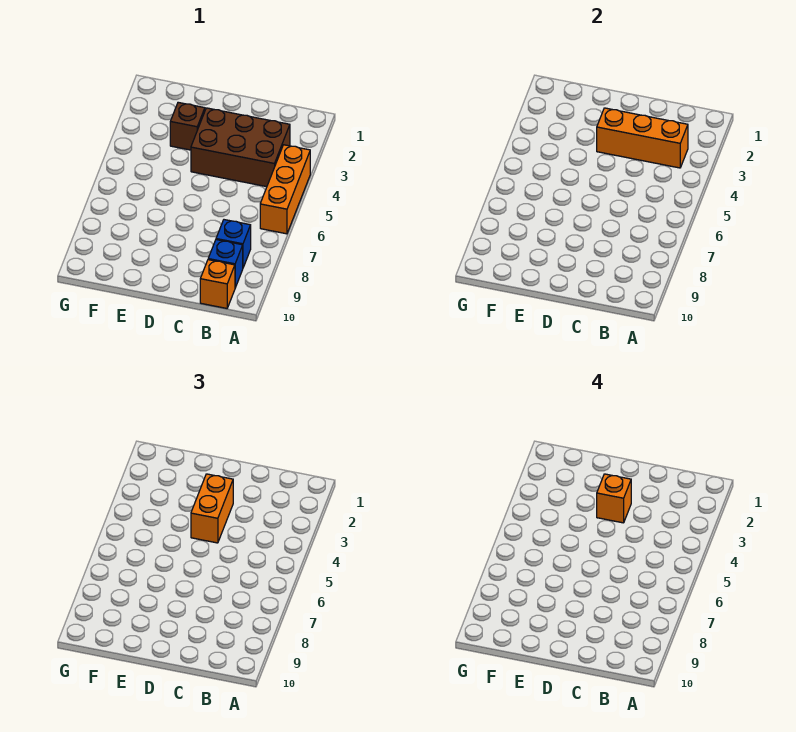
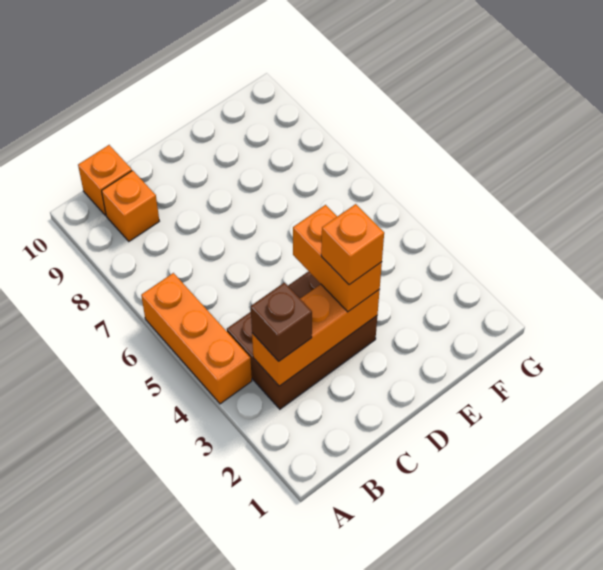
blue brick B8 level 1 -> none
blue brick B9 level 1 -> orange brick B9 level 1
brown brick E3 level 1 -> brown brick B3 level 3

